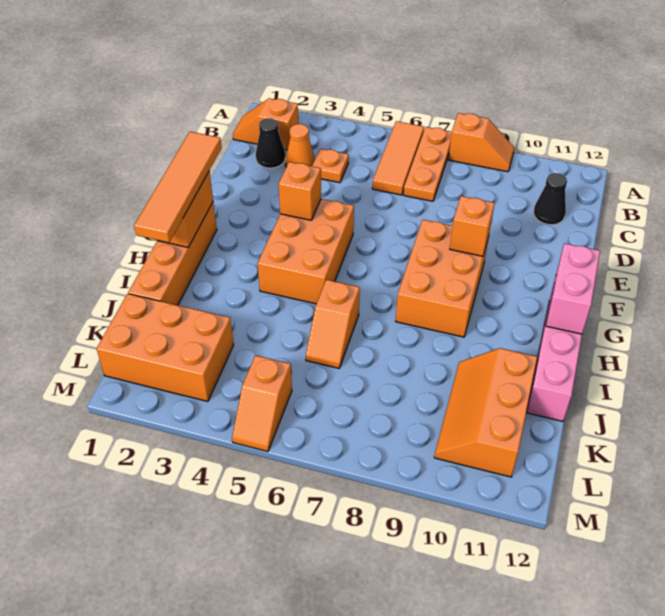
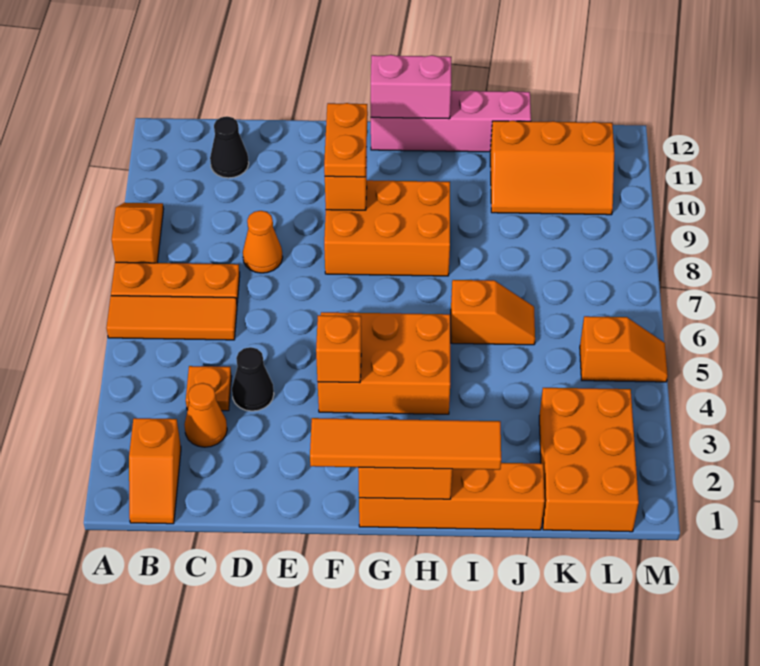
black cone C2 level 1 -> black cone D4 level 1
none -> orange cone D8 level 1
none -> orange plate F9:F10 level 3

